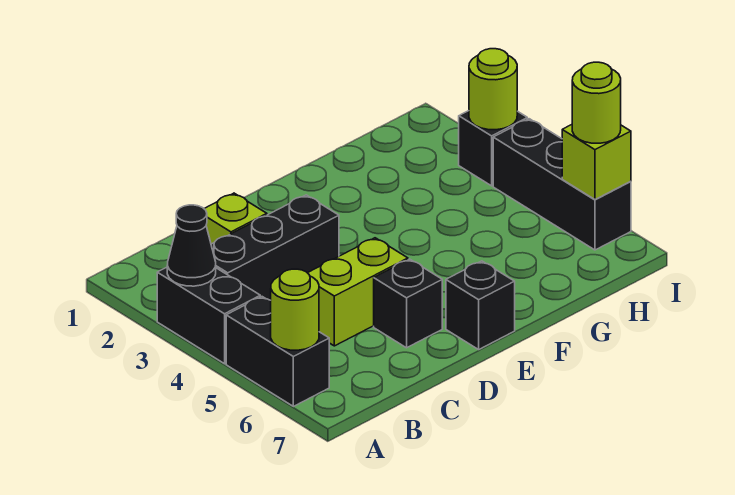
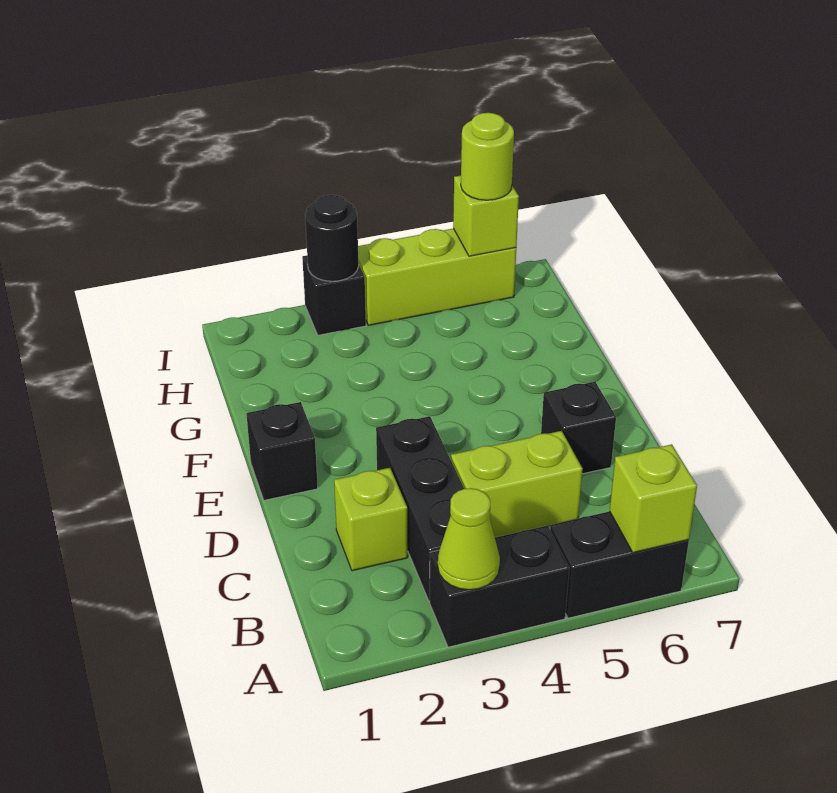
black cone A3 level 2 -> lime cone A3 level 2
lime round brick A6 level 2 -> lime brick A6 level 2
lime brick C5:D5 level 1 -> lime brick C4:C5 level 1
black brick E7 level 1 -> black brick E1 level 1
lime round brick I3 level 2 -> black round brick I3 level 2
black brick I4:I6 level 1 -> lime brick I4:I6 level 1

